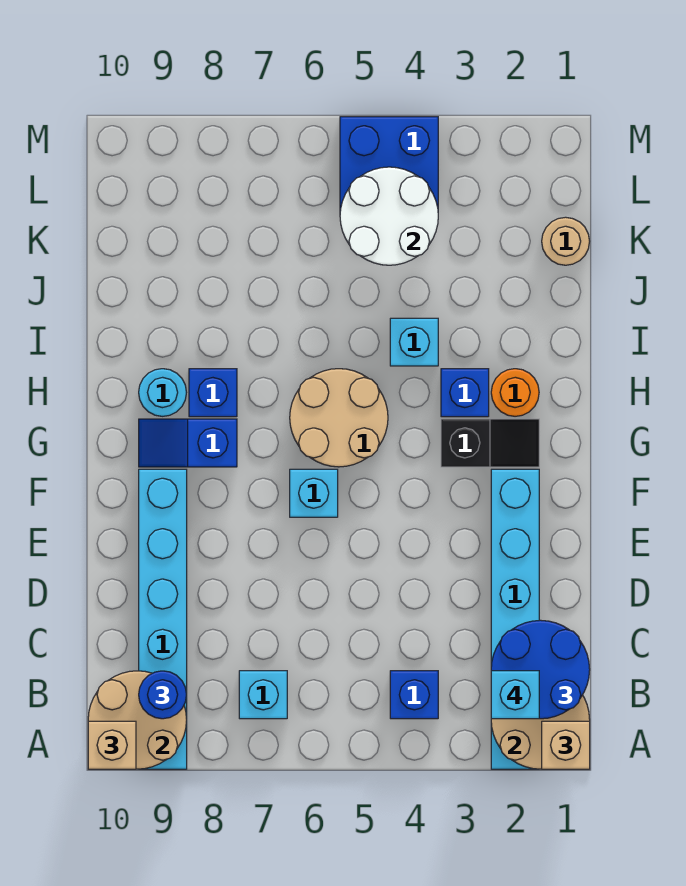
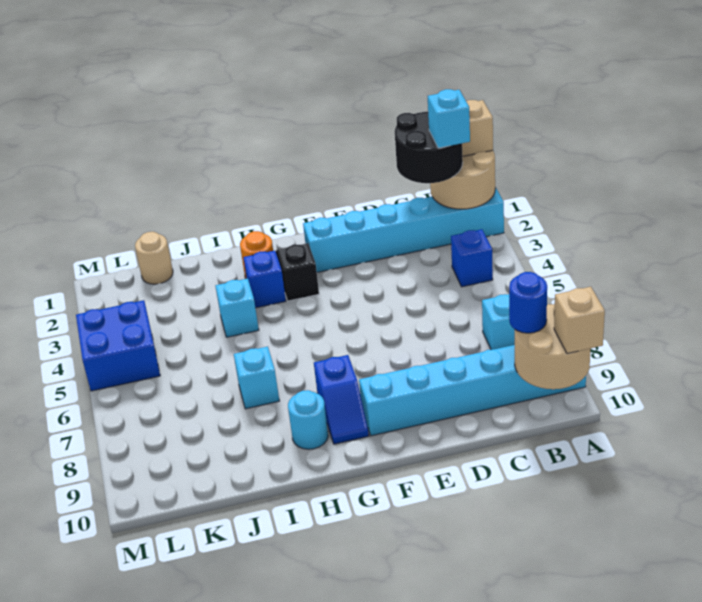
blue round brick B1:C2 level 3 -> black round brick B1:C2 level 3
cyan brick F6 level 1 -> cyan brick I7 level 1
tan round brick G5:H6 level 1 -> none
blue brick H8 level 1 -> none
white round brick K4:L5 level 2 -> none

